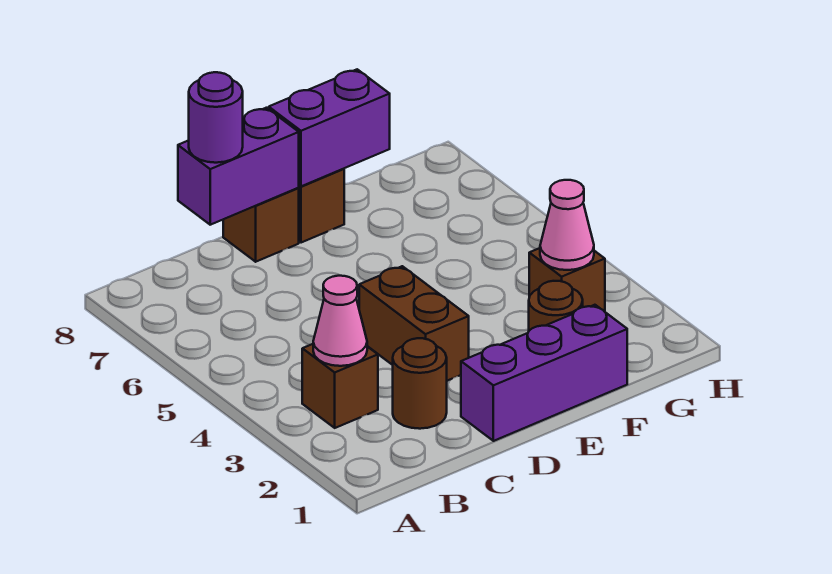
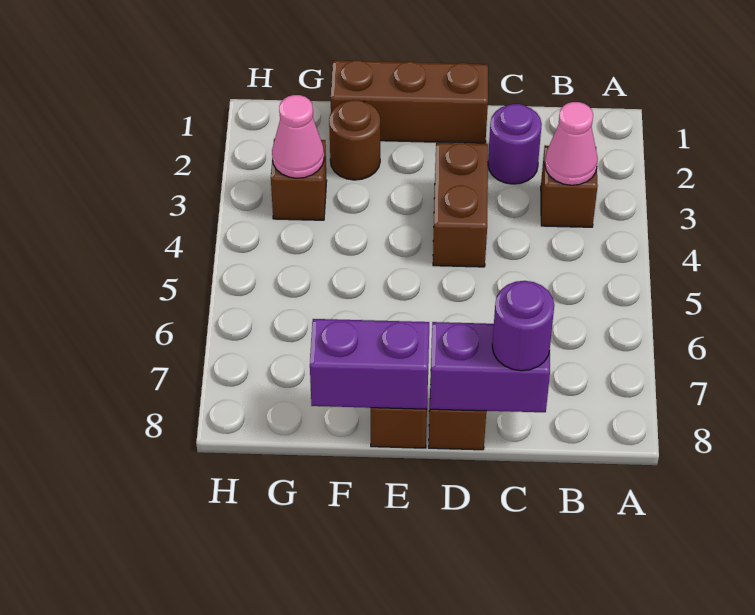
brown round brick C2 level 1 -> purple round brick C2 level 1
purple brick D1:F1 level 1 -> brown brick D1:F1 level 1

